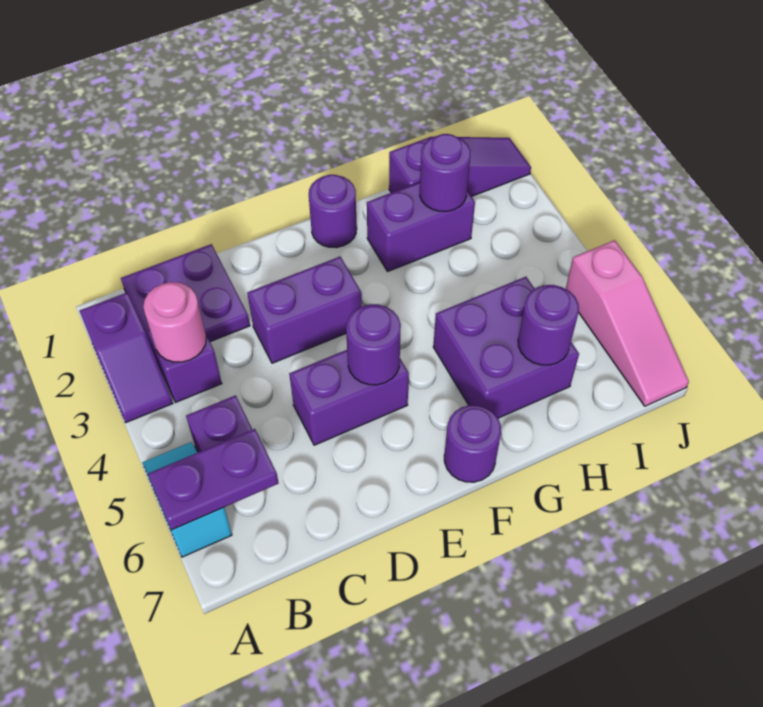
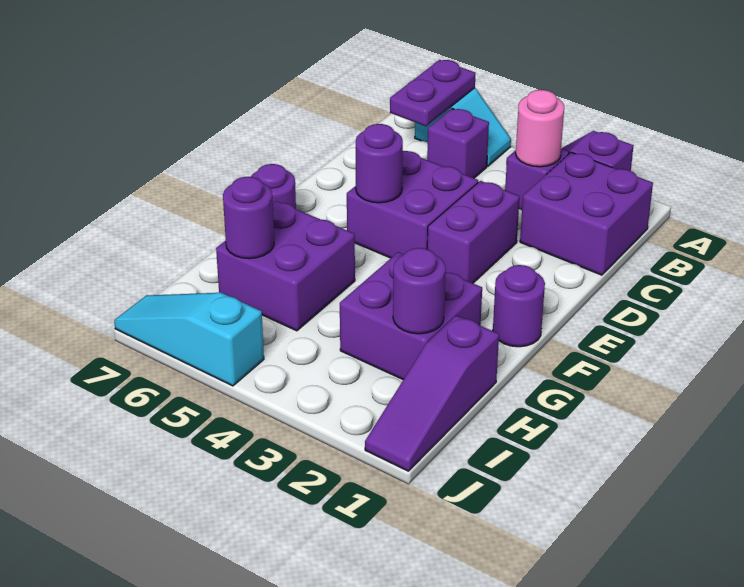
purple plate B1:C2 level 1 -> purple brick B1:C2 level 1
purple brick D5:E5 level 1 -> purple brick D4:E5 level 1
purple brick G2:H2 level 1 -> purple brick G2:H3 level 1
pink slope J5:J7 level 1 top 5 -> cyan slope J5:J7 level 1 top 5

